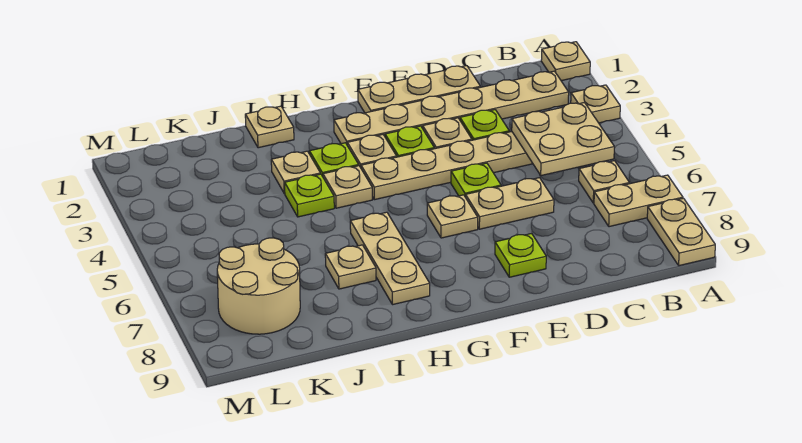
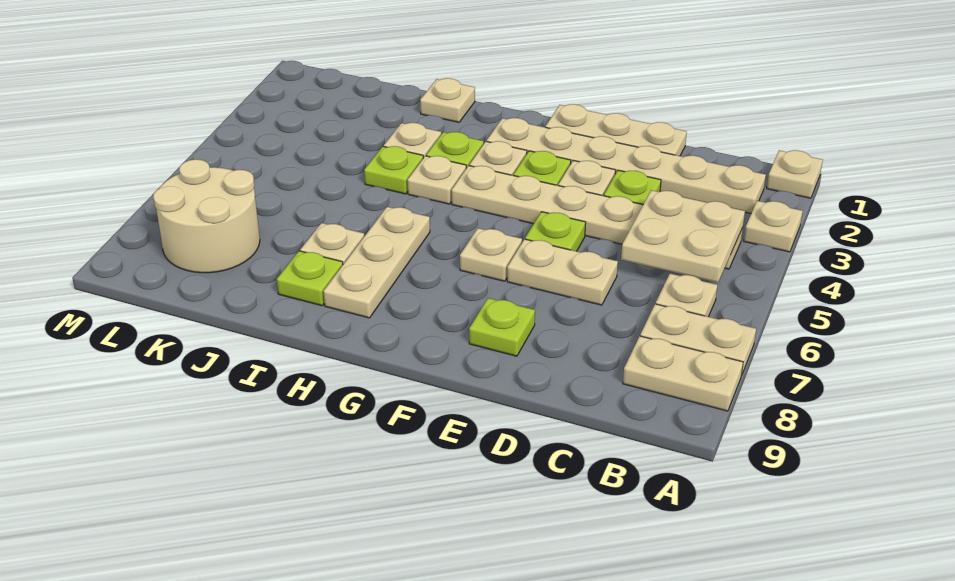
tan plate A8:A9 level 1 -> tan plate A8:B8 level 1
none -> lime plate I8 level 1

